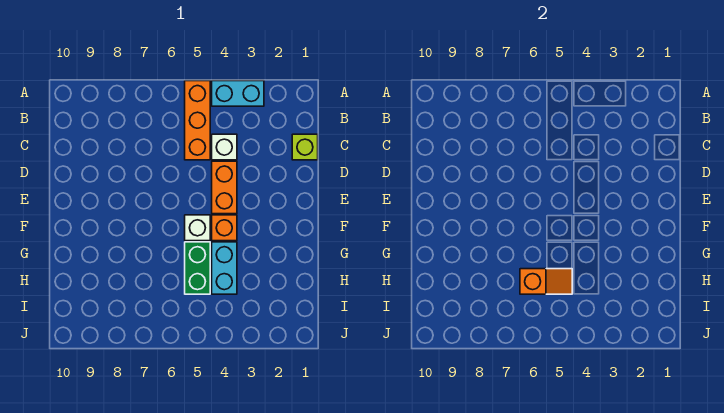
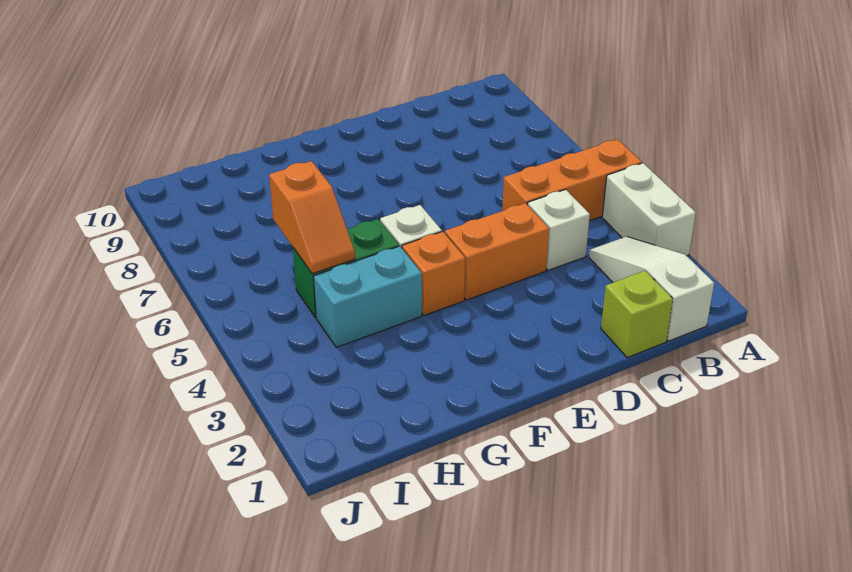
cyan brick A3:A4 level 1 -> white brick A3:A4 level 1
none -> white slope B1:B3 level 1 top 1

